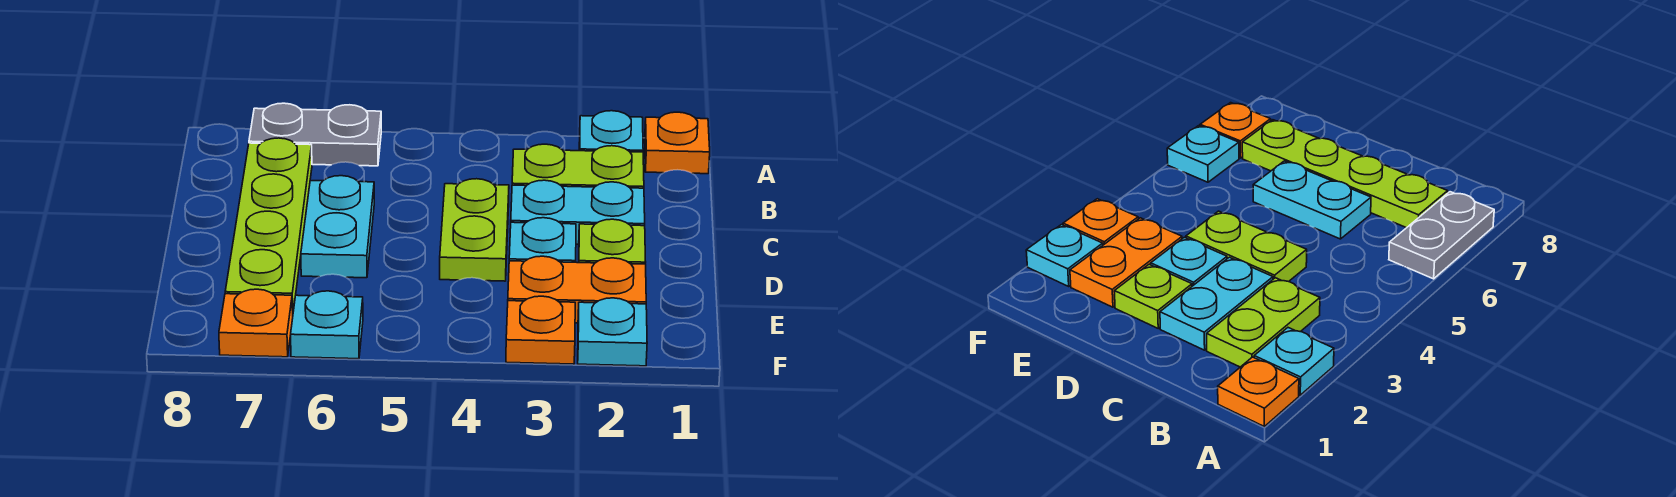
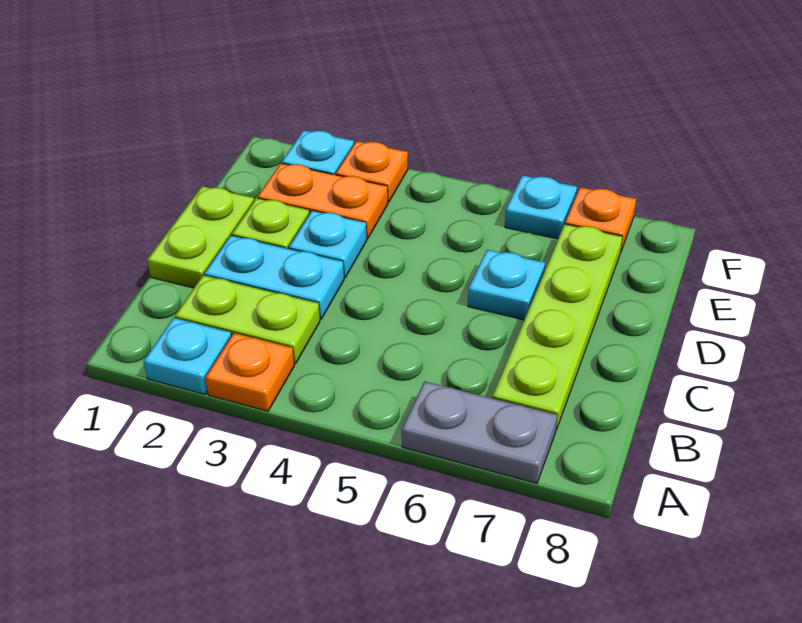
orange plate A1 level 1 -> orange plate A3 level 1
lime plate C4:D4 level 1 -> lime plate C1:D1 level 1
cyan plate C6:D6 level 1 -> cyan plate D6 level 1

